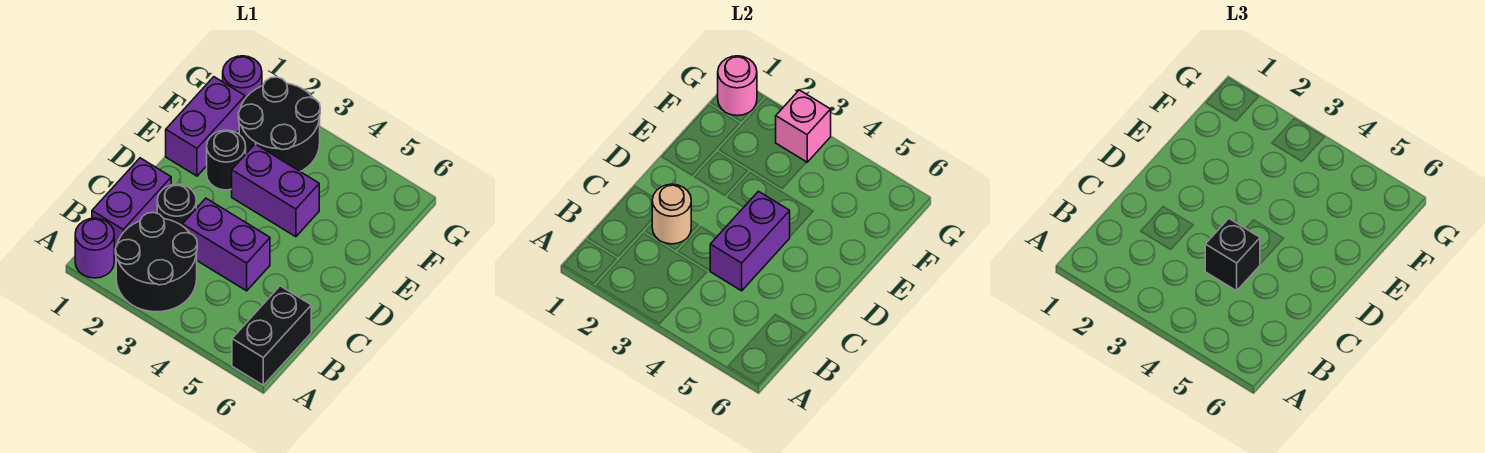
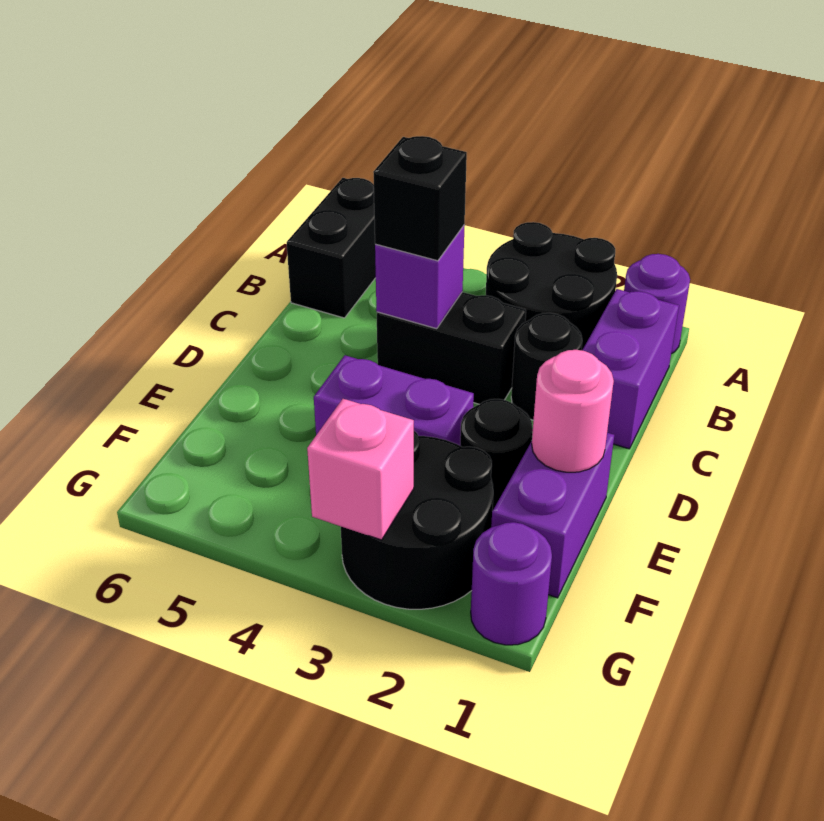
tan round brick C2 level 2 -> none
purple brick C3:C4 level 1 -> black brick C3:C4 level 1
purple brick C4:D4 level 2 -> purple brick C4 level 2
pink round brick G1 level 2 -> pink round brick E1 level 2

